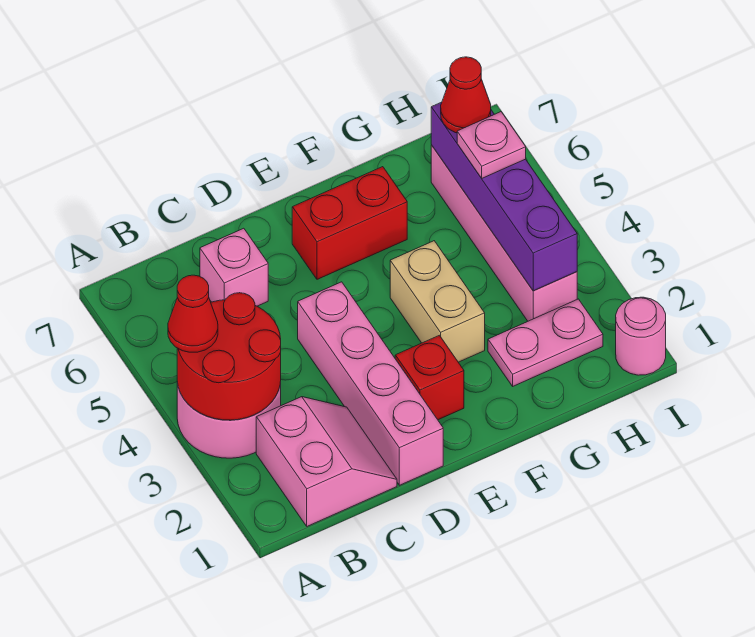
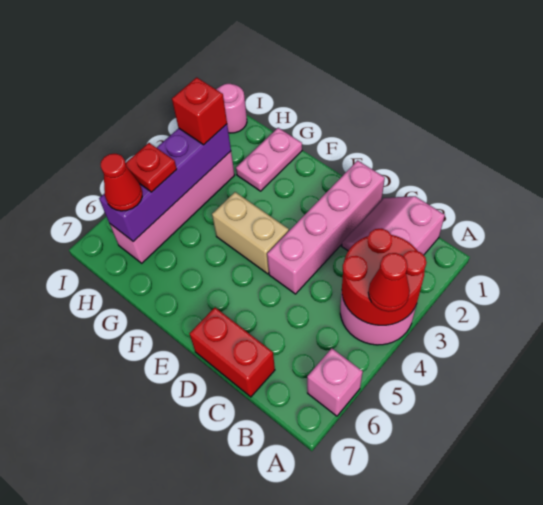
pink brick C6 level 1 -> pink brick A6 level 1
red brick E2 level 1 -> red brick H3 level 3
red brick E6:F6 level 1 -> red brick C7:D7 level 1
tan brick F3:F4 level 1 -> tan brick E4:F4 level 1
pink plate G2:H2 level 1 -> pink plate G1:G2 level 1
pink plate H5 level 3 -> red plate H5 level 3

